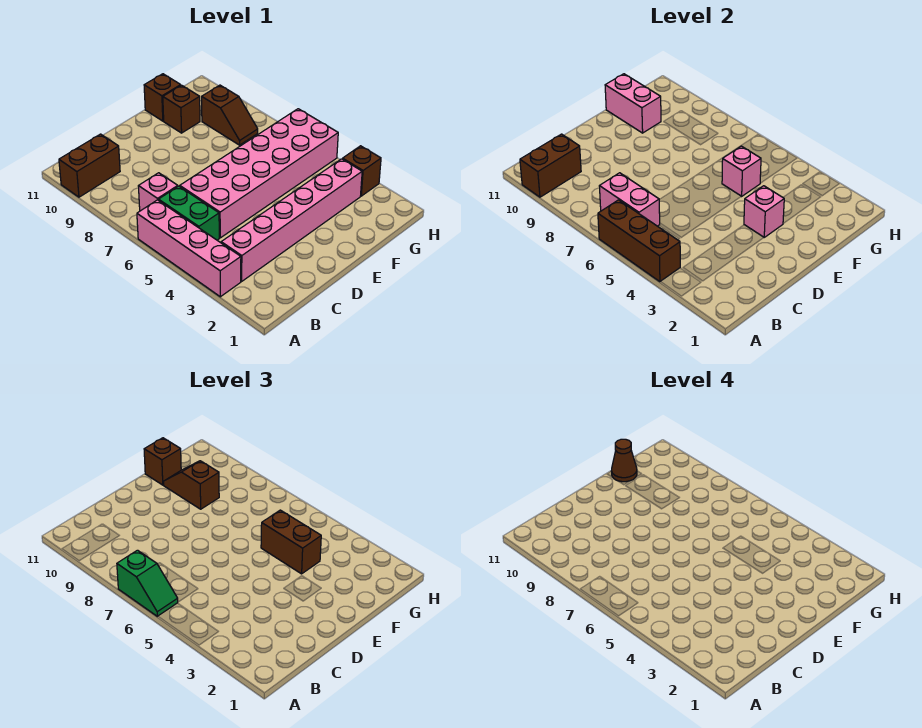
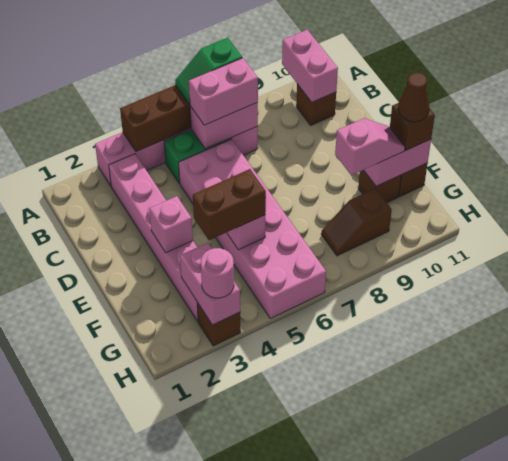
brown brick A10:B10 level 1 -> brown brick B10 level 1
brown brick A10:B10 level 2 -> pink brick A10:B10 level 2
none -> pink brick B6:B7 level 3
brown slope F9:F10 level 3 top 9 -> pink slope F9:F10 level 3 top 9
none -> pink brick G3:H3 level 2
none -> pink round brick H3 level 3

